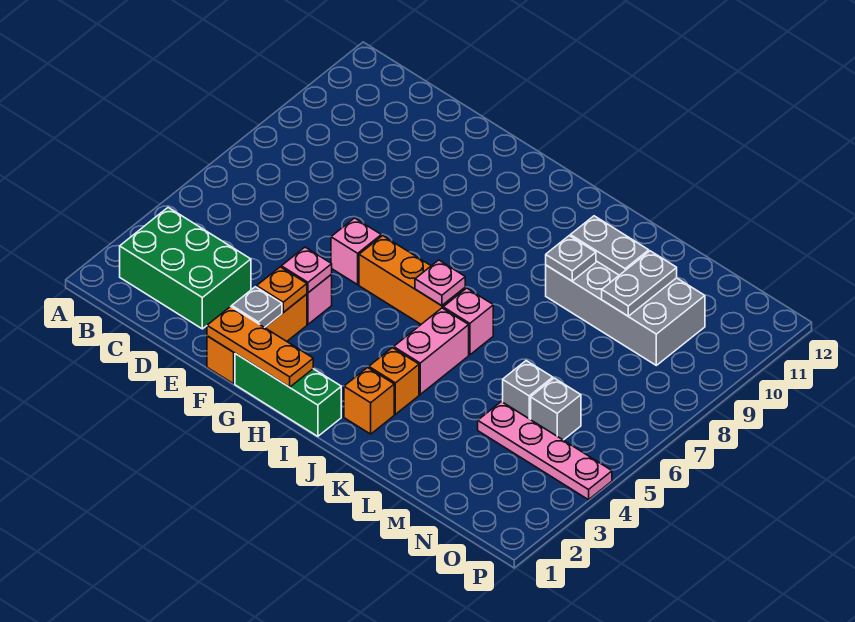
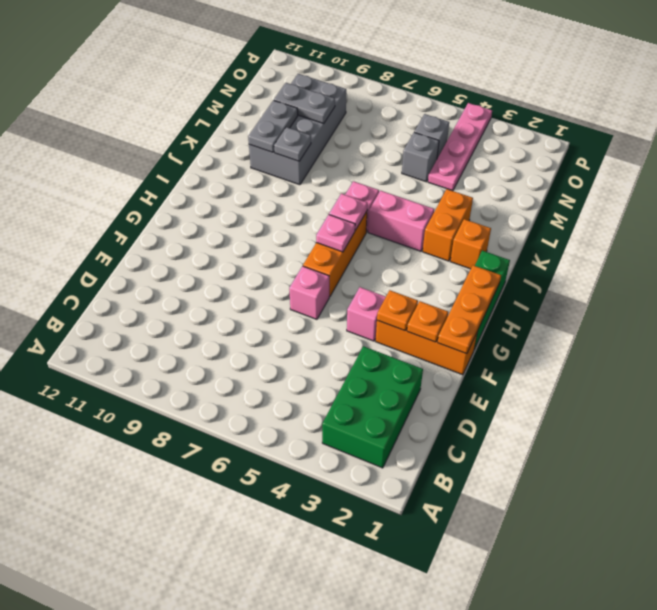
grey plate F2 level 2 -> orange plate F2 level 2
pink plate F4 level 2 -> pink plate H6 level 2
orange brick J3 level 1 -> orange brick J3:K3 level 1

